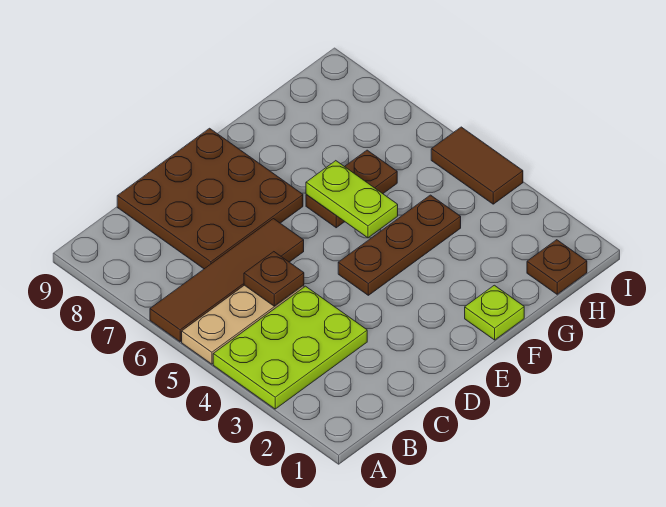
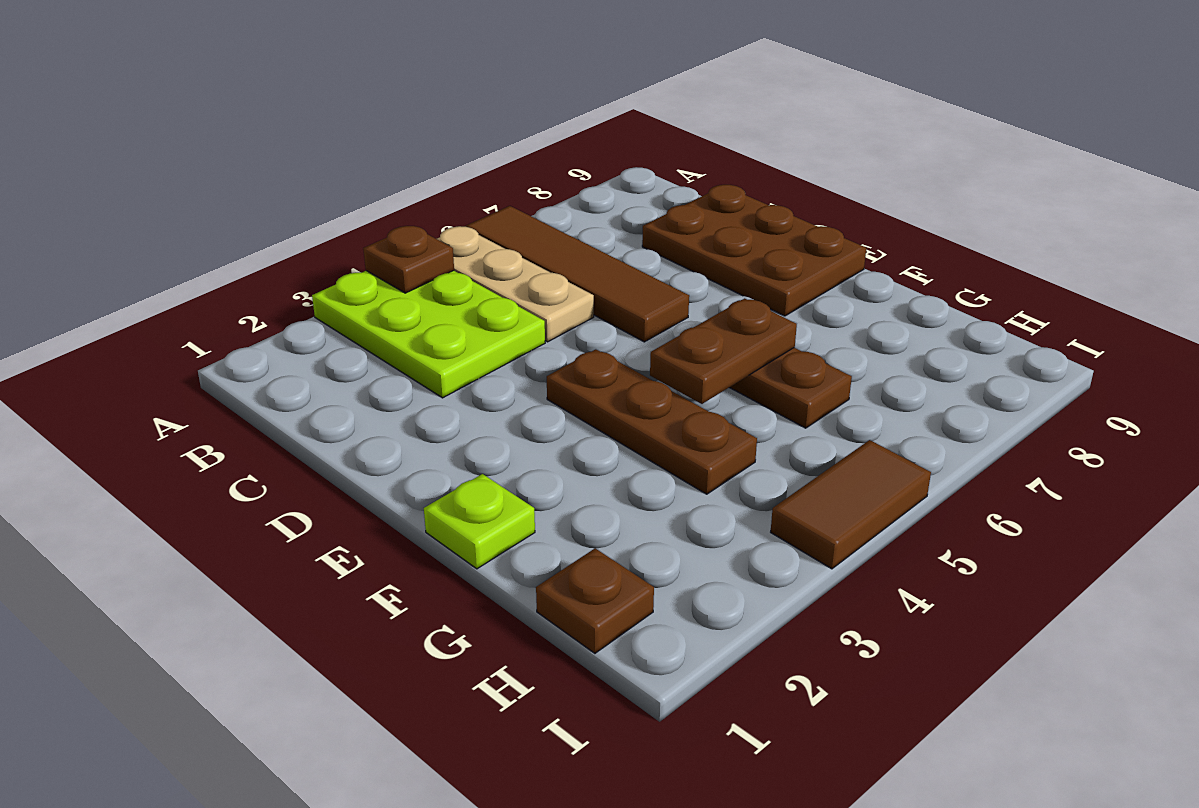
brown plate C5 level 2 -> brown plate A4 level 2
brown plate C7:E9 level 1 -> brown plate C8:E9 level 1
lime plate F5:F6 level 2 -> brown plate F5:F6 level 2

